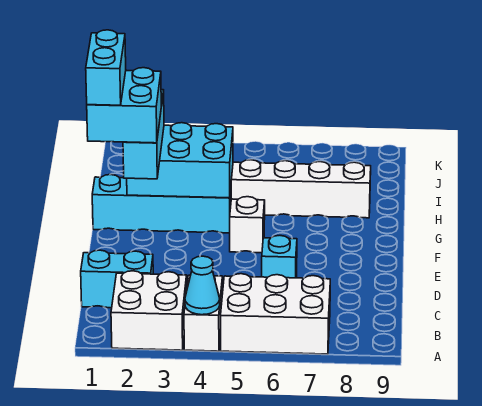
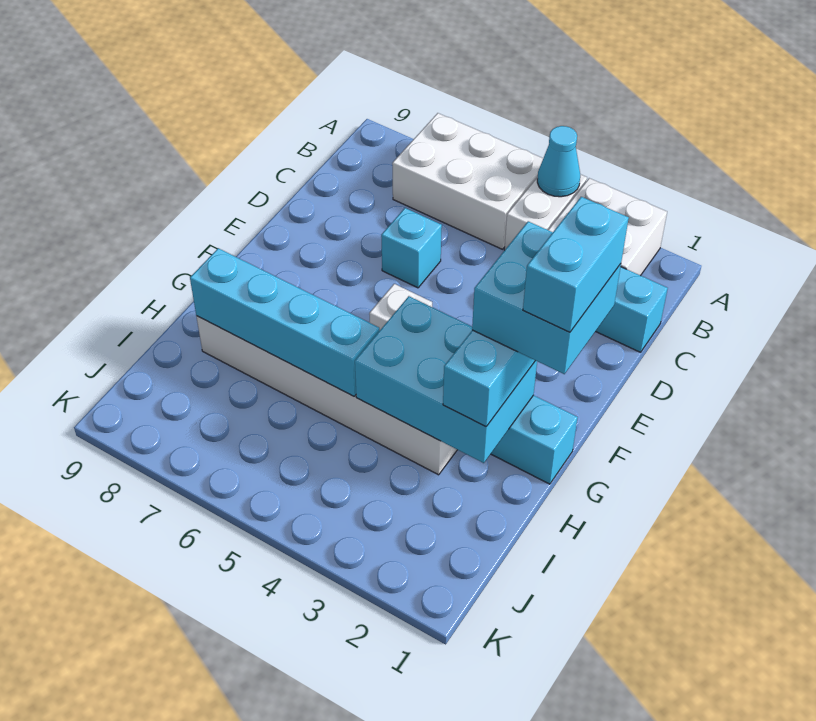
none -> cyan brick H5:H8 level 2

